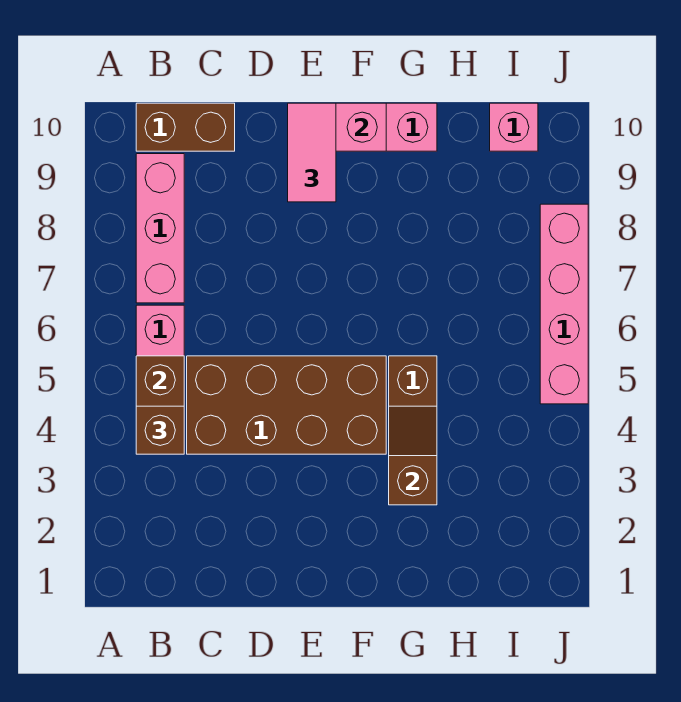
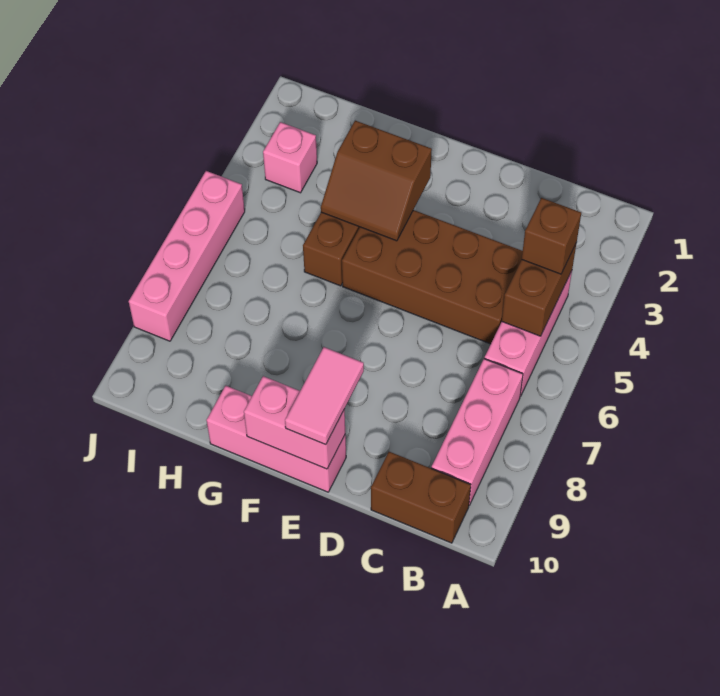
brown slope G3:G4 level 2 top 3 -> brown slope F3:G4 level 2 top 3
pink brick I10 level 1 -> pink brick I3 level 1

